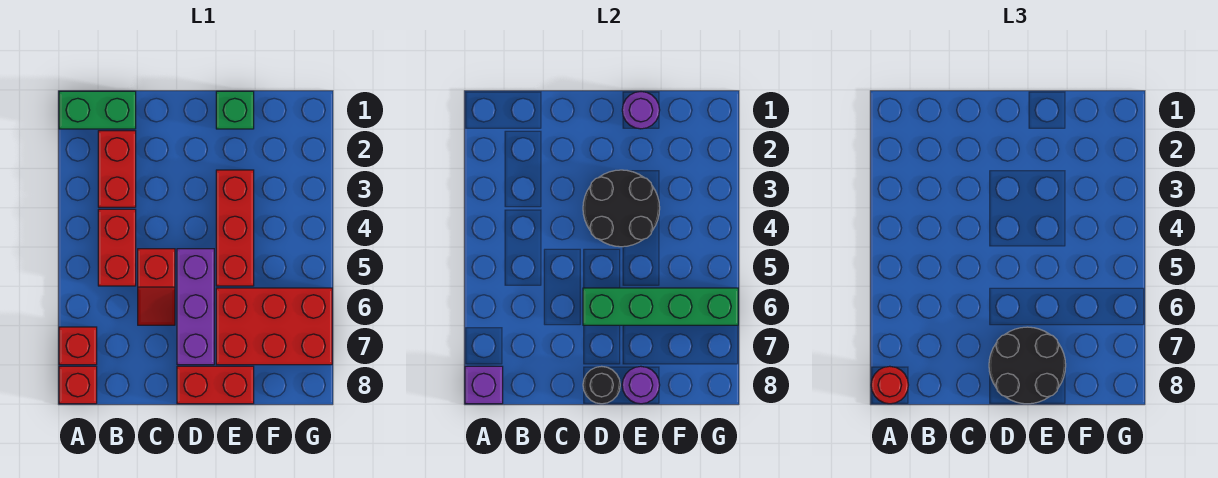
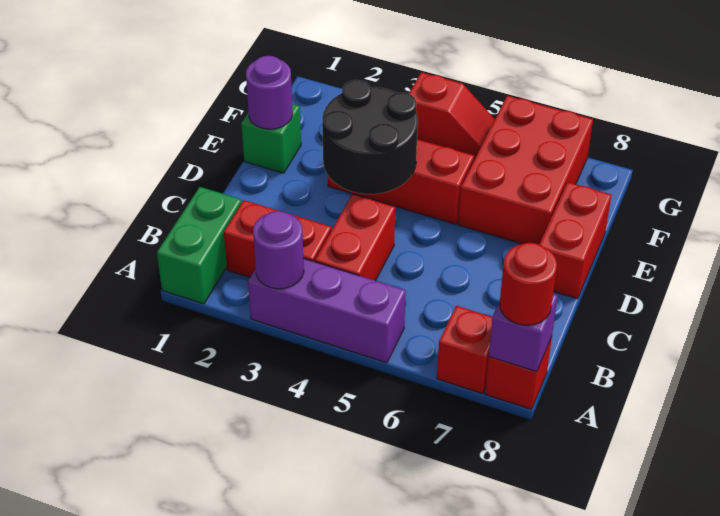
red brick B4:B5 level 1 -> red brick B4:C4 level 1
red slope C5:C6 level 1 top 5 -> red slope G4:G5 level 1 top 4
purple brick D5:D7 level 1 -> purple brick A3:A5 level 1
green brick D6:G6 level 2 -> none
black round brick D7:E8 level 3 -> none
black round brick D8 level 2 -> none
purple round brick E8 level 2 -> purple round brick A3 level 2

